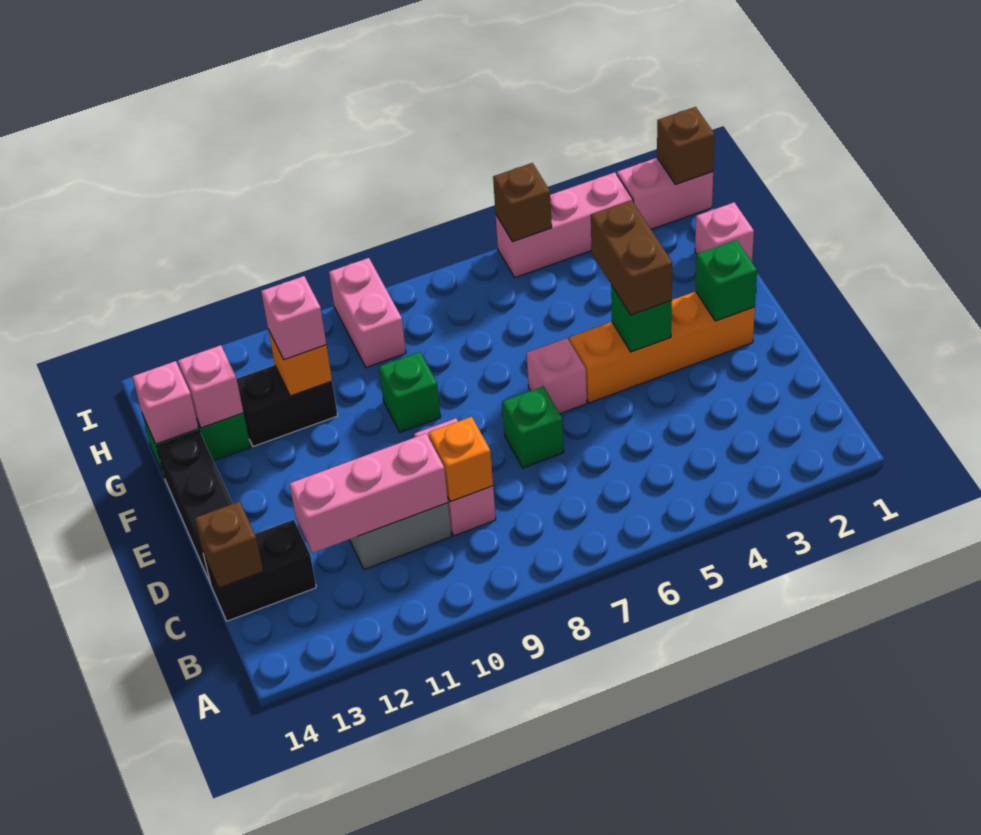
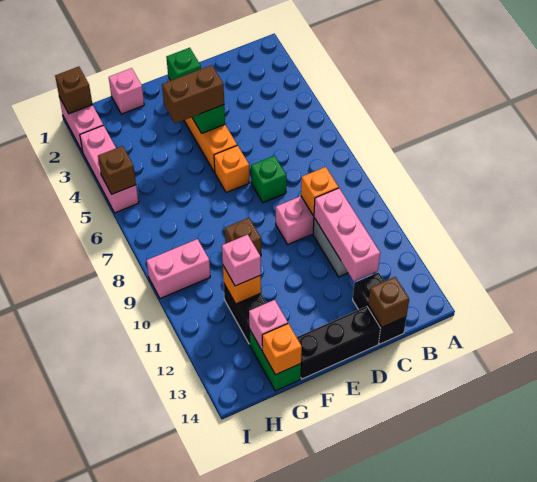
pink brick E6 level 1 -> orange brick E6 level 1
green brick F9 level 1 -> brown brick F9 level 1
pink brick G14 level 2 -> orange brick G14 level 2

